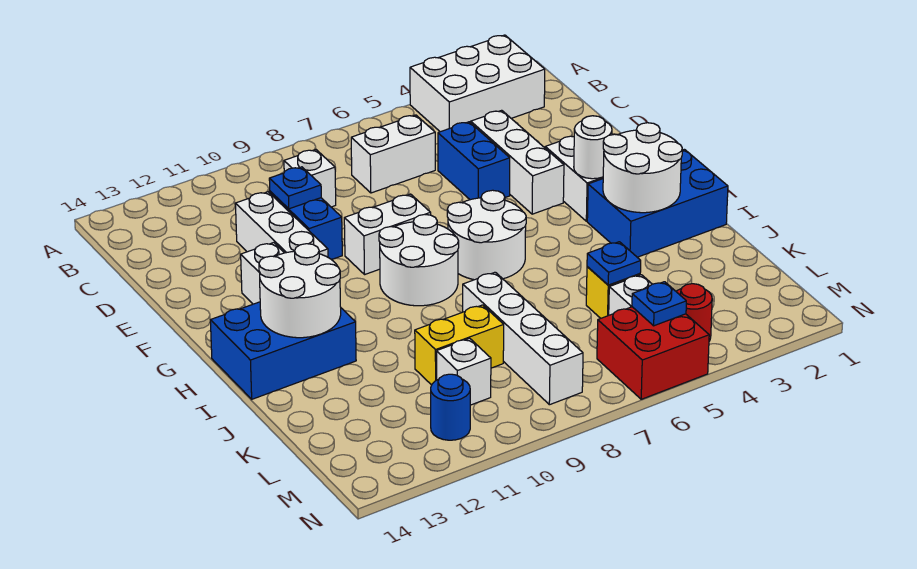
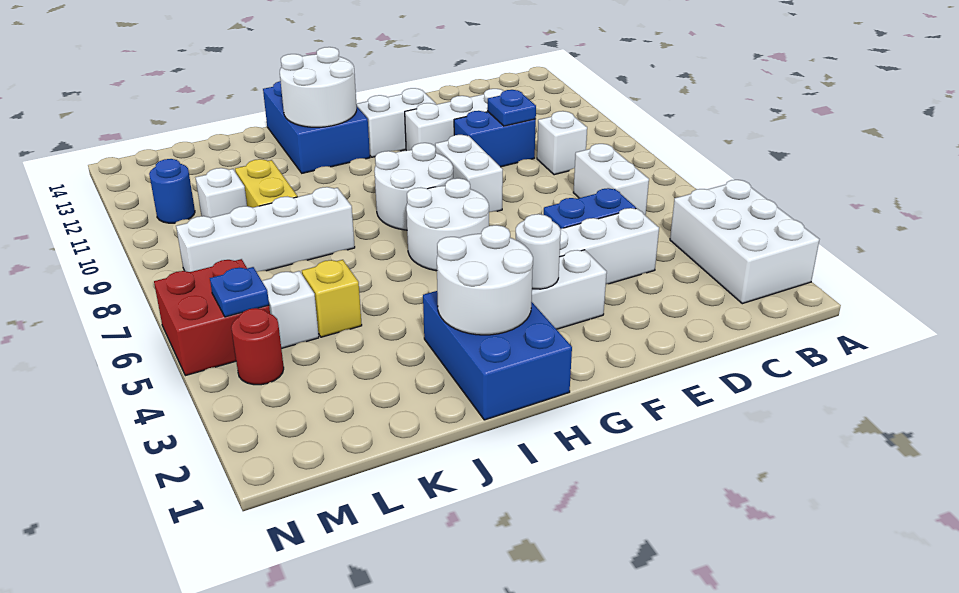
blue plate K5 level 2 -> none

